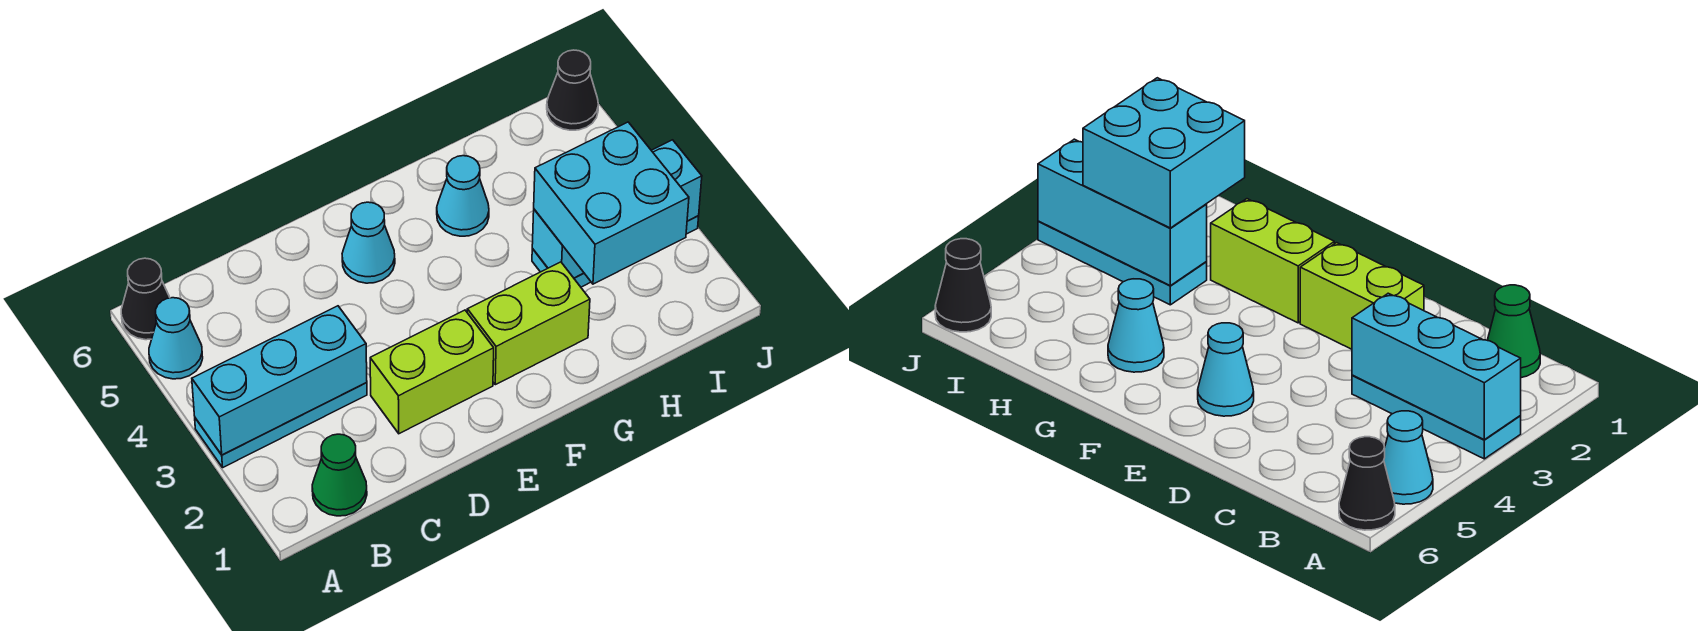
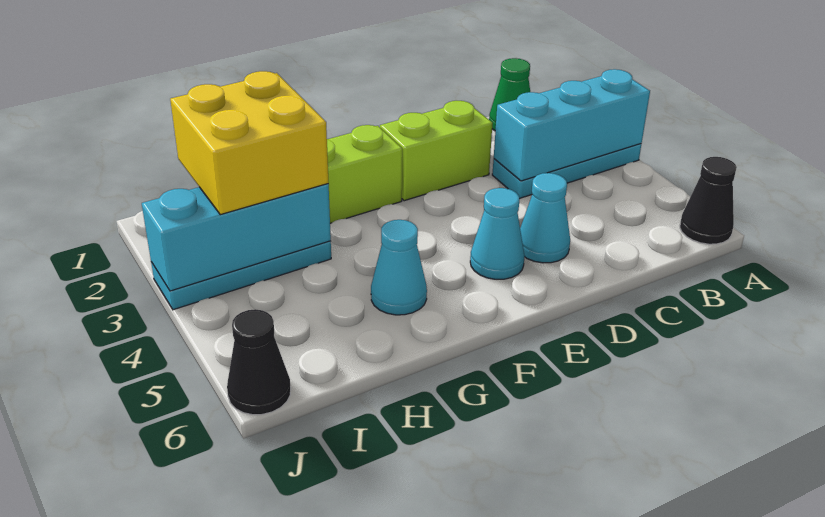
cyan cone A5 level 1 -> cyan cone D5 level 1
cyan brick H2:I3 level 3 -> yellow brick H2:I3 level 3

